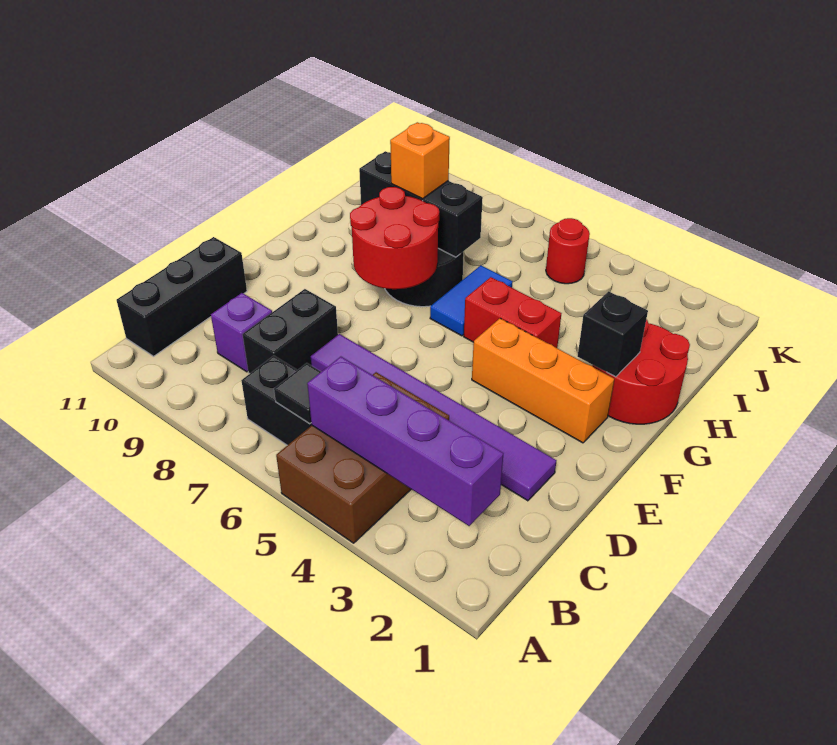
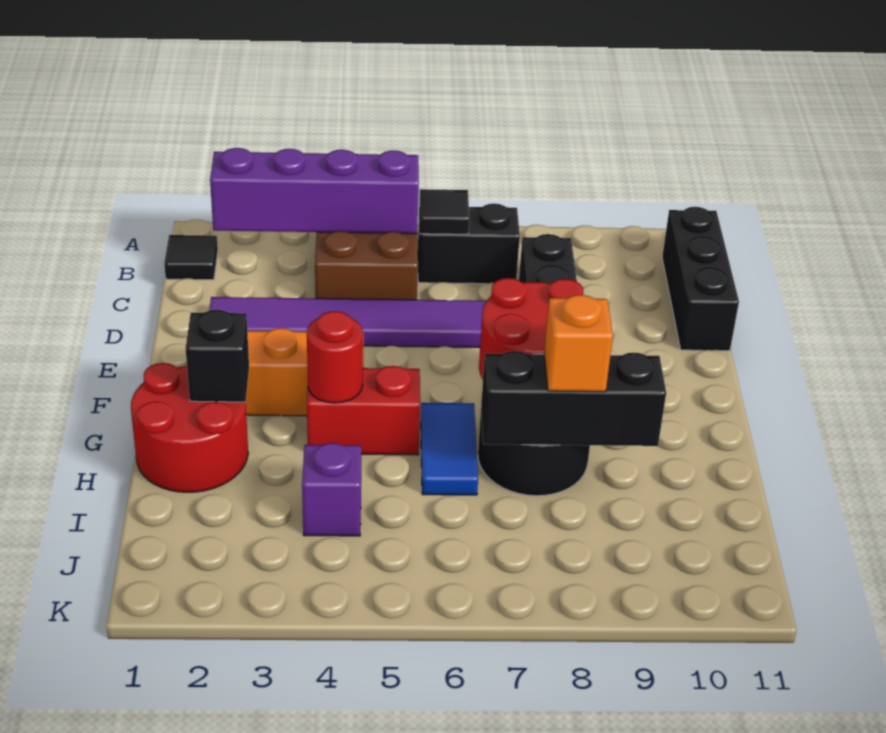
none -> black tile B1 level 1
purple brick C9 level 1 -> purple brick I4 level 1
red round brick J5 level 1 -> red round brick G4 level 2

